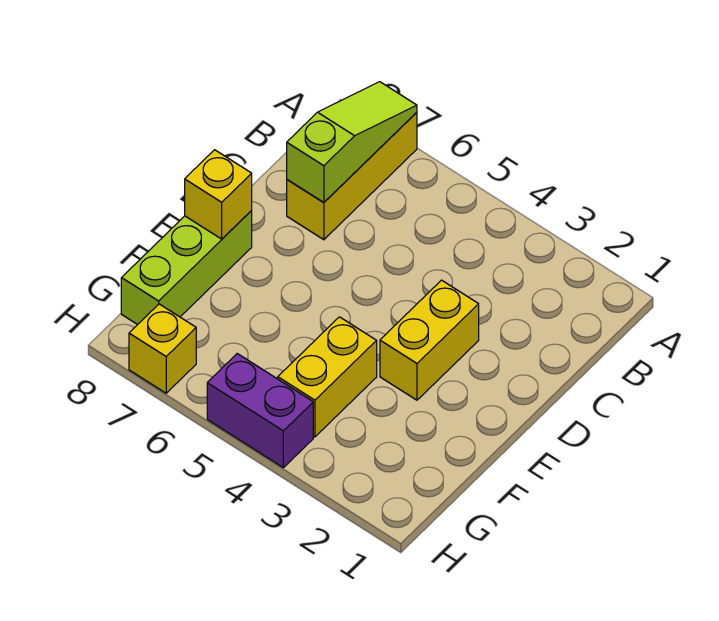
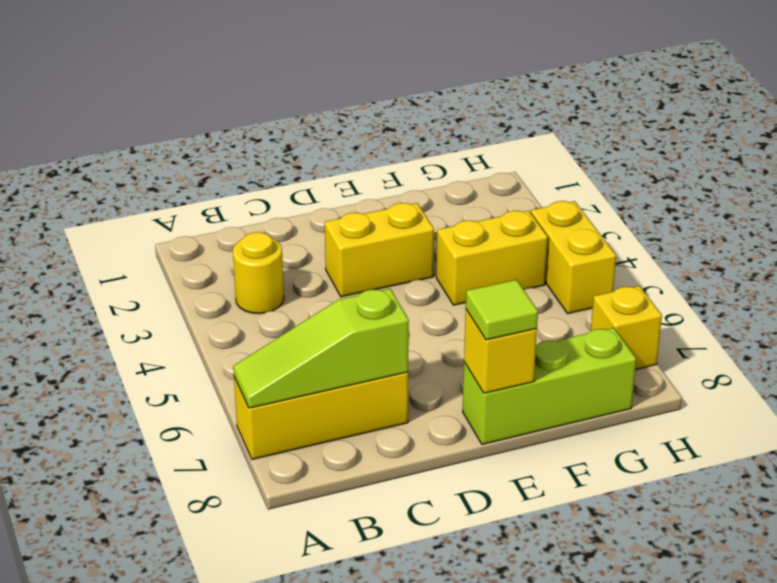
none -> yellow round brick B3 level 1
none -> lime tile E8 level 3
purple brick H4:H5 level 1 -> yellow brick H4:H5 level 1

